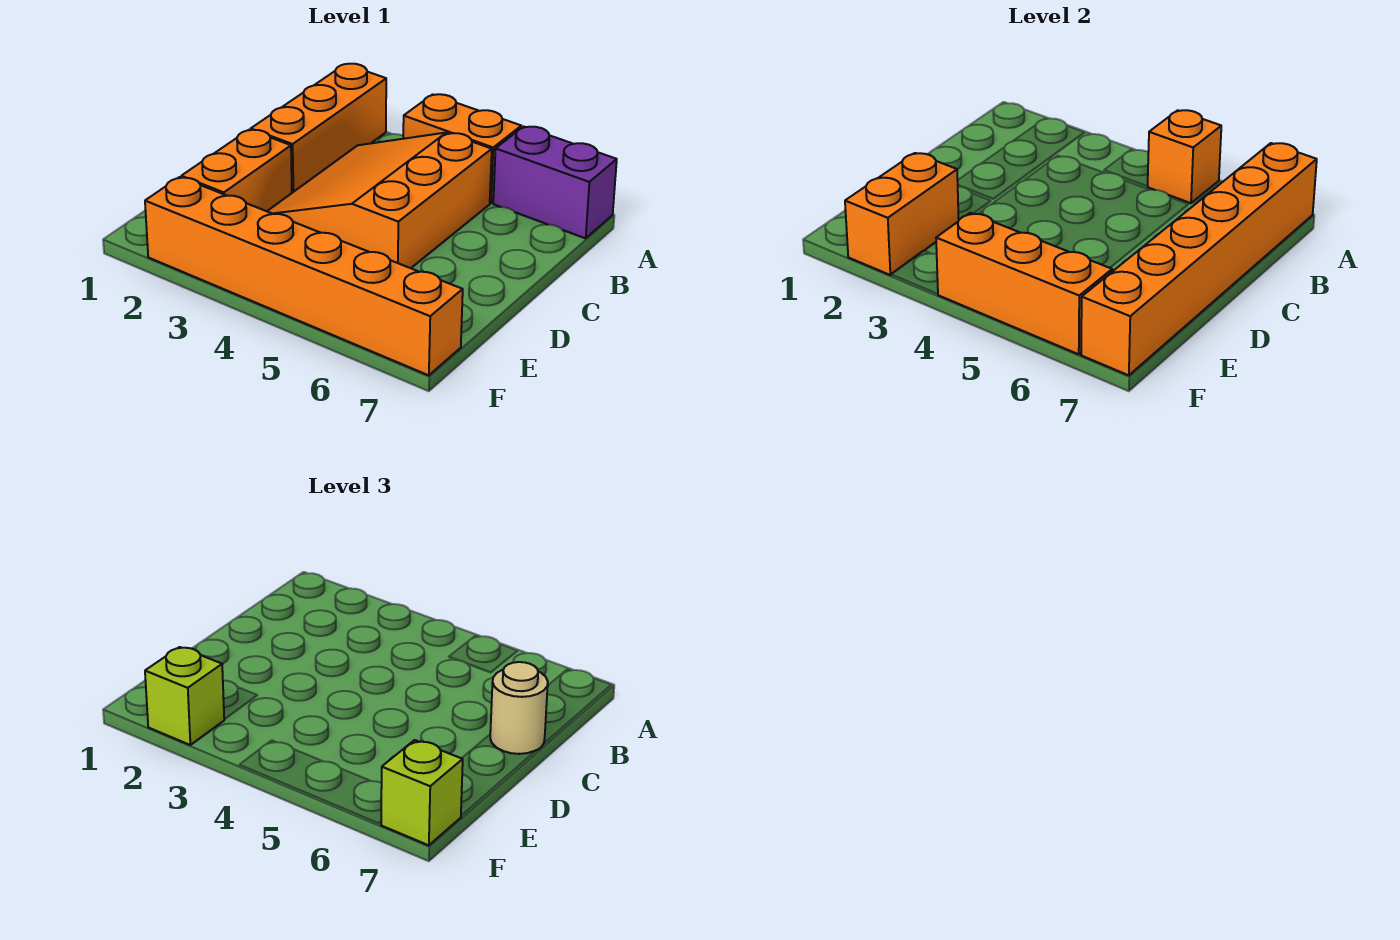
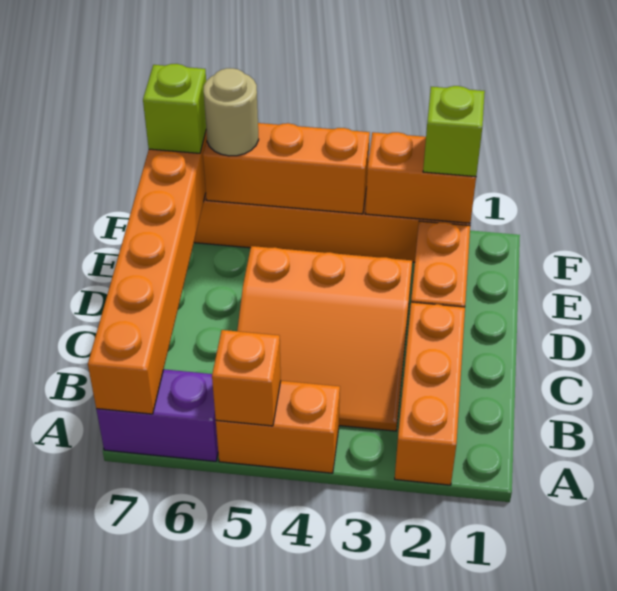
orange slope B3:D5 level 1 top 5 -> orange slope B3:D5 level 1 top D
tan round brick C7 level 3 -> tan round brick F6 level 3
orange brick E2:F2 level 2 -> orange brick F2:F3 level 2

